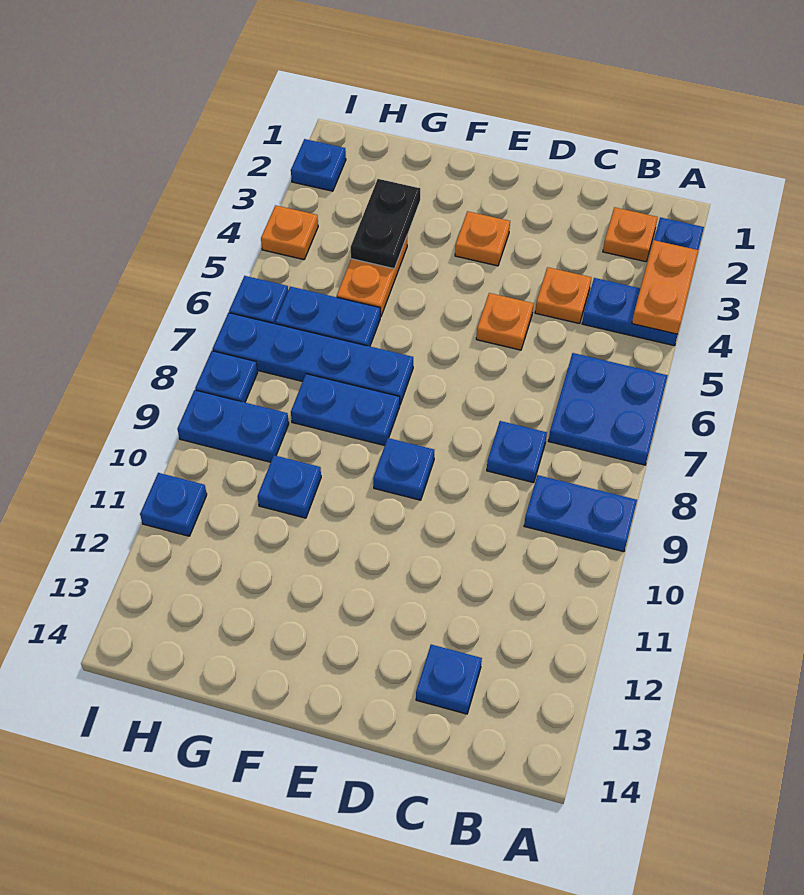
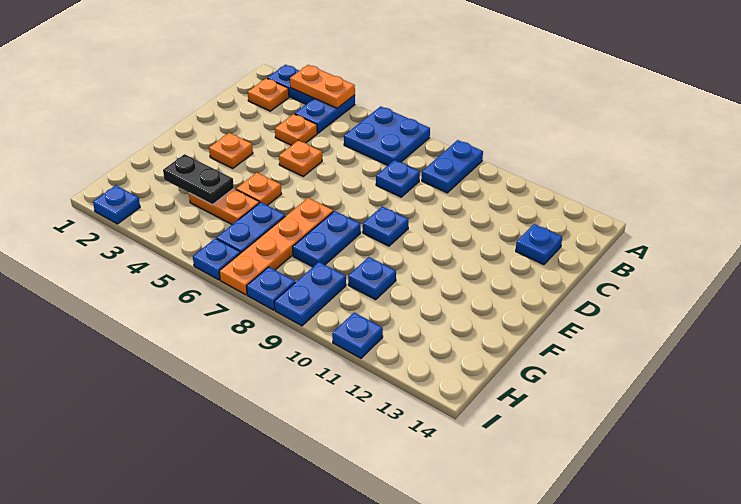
blue plate F7:I7 level 1 -> orange plate F7:I7 level 1
orange plate I4 level 1 -> orange plate F5 level 1

